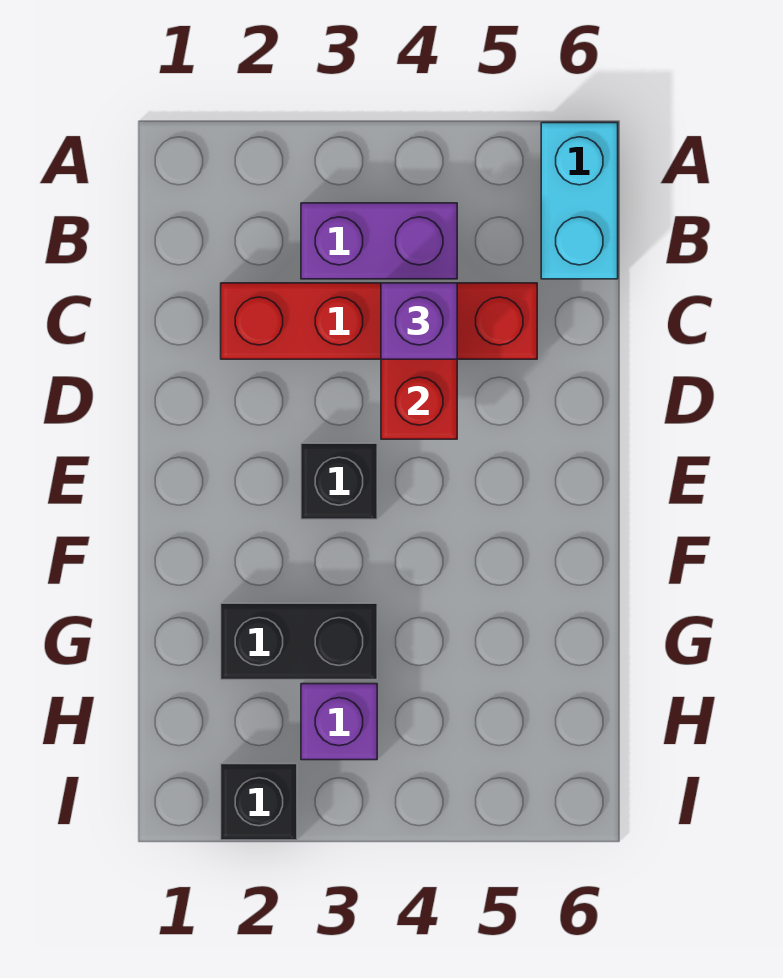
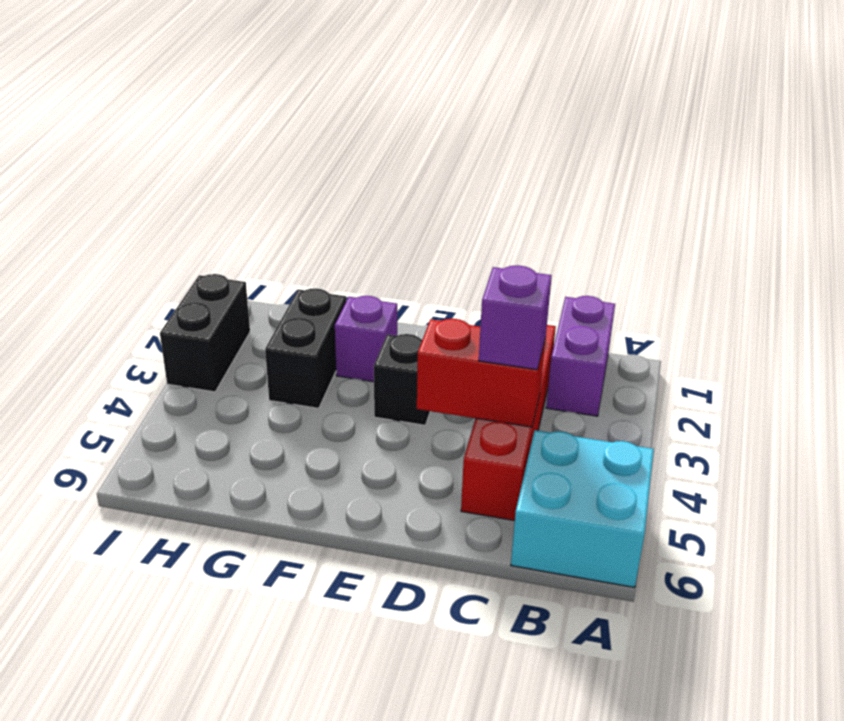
cyan brick A6:B6 level 1 -> cyan brick A5:B6 level 1
purple brick B3:B4 level 1 -> purple brick B1:B2 level 1
purple brick H3 level 1 -> purple brick F2 level 1
black brick I2 level 1 -> black brick I2:I3 level 1

